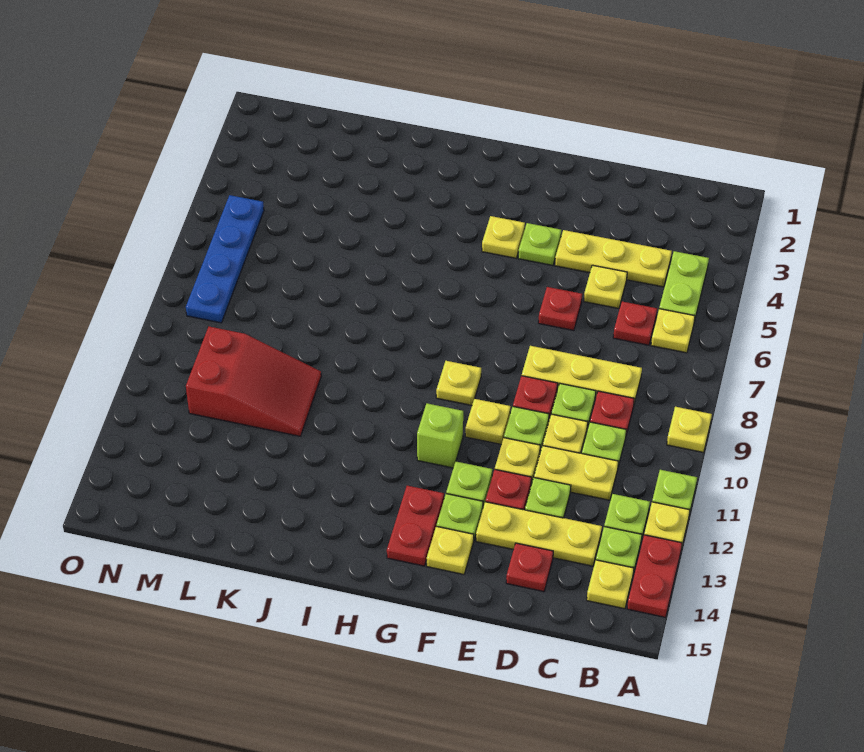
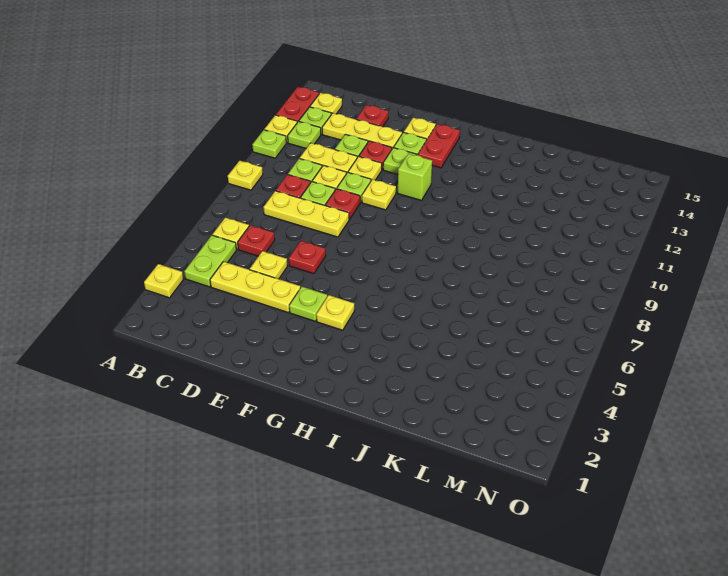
yellow plate G9 level 1 -> yellow plate A3 level 1
red slope K10:M11 level 1 top M -> none
blue plate N5:N8 level 1 -> none

